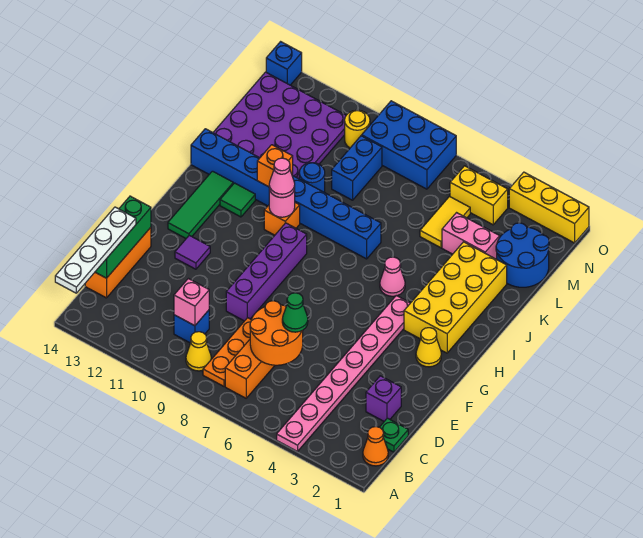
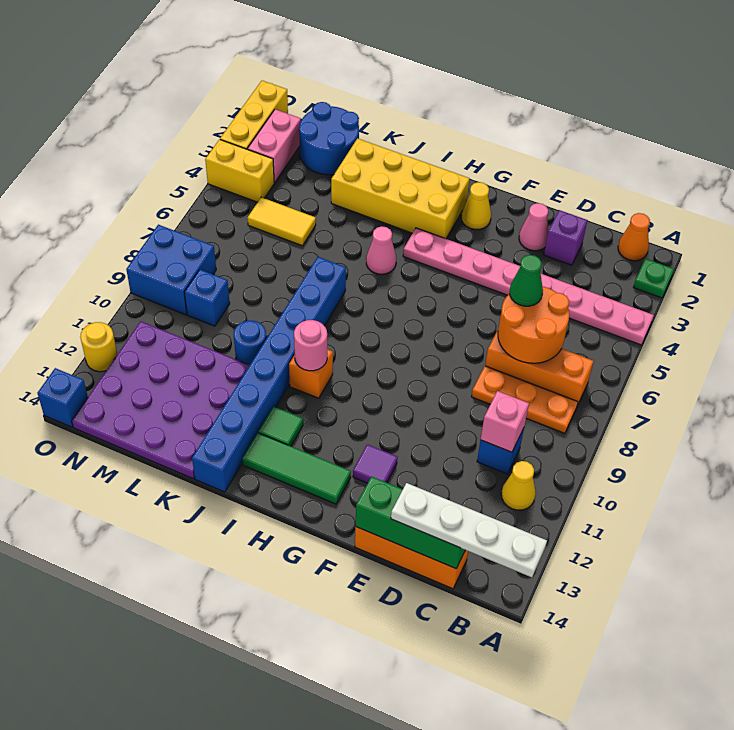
yellow cone B9 level 1 -> yellow cone B11 level 1
green plate C1 level 1 -> green plate A2 level 1
purple brick E9:H9 level 1 -> none
pink cone I10 level 3 -> pink cone E2 level 1
orange brick J11 level 2 -> none
pink brick L3:L4 level 1 -> pink brick N2:N3 level 1
blue brick L9:M9 level 1 -> blue brick M9 level 1
yellow brick N4:N5 level 1 -> yellow brick N4:O4 level 1
blue brick N7:O9 level 1 -> blue brick N8:O9 level 1
yellow round brick N10 level 1 -> yellow round brick O12 level 1

